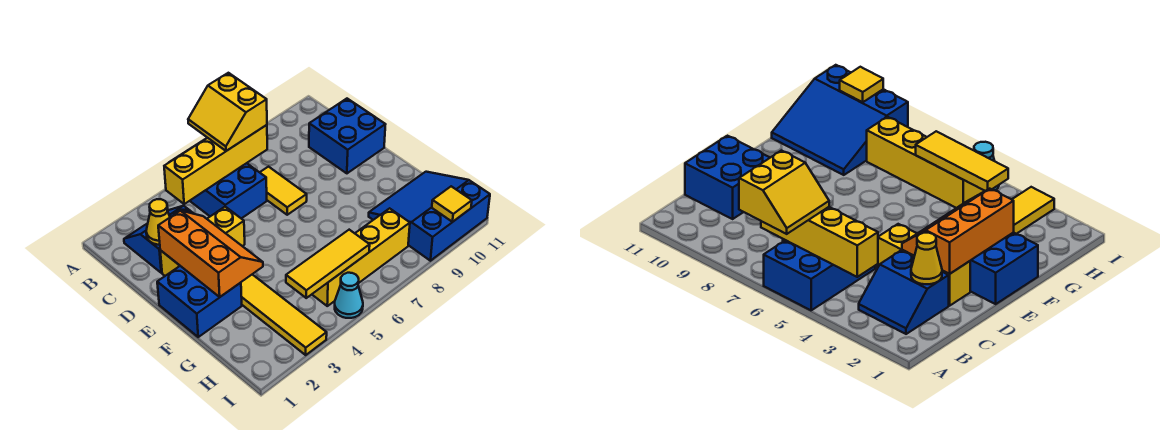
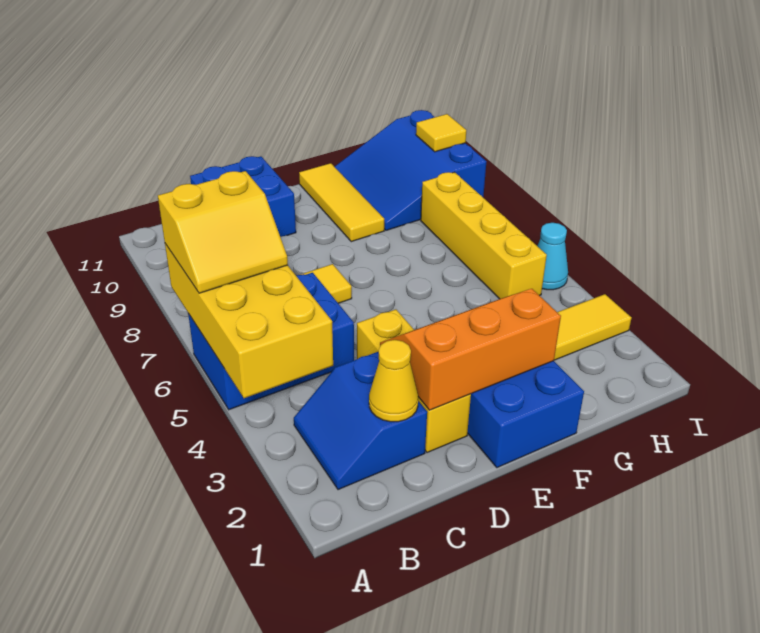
yellow brick B4:B7 level 2 -> yellow brick A4:B7 level 2
yellow tile H4:H6 level 2 -> yellow tile F9:F11 level 1

